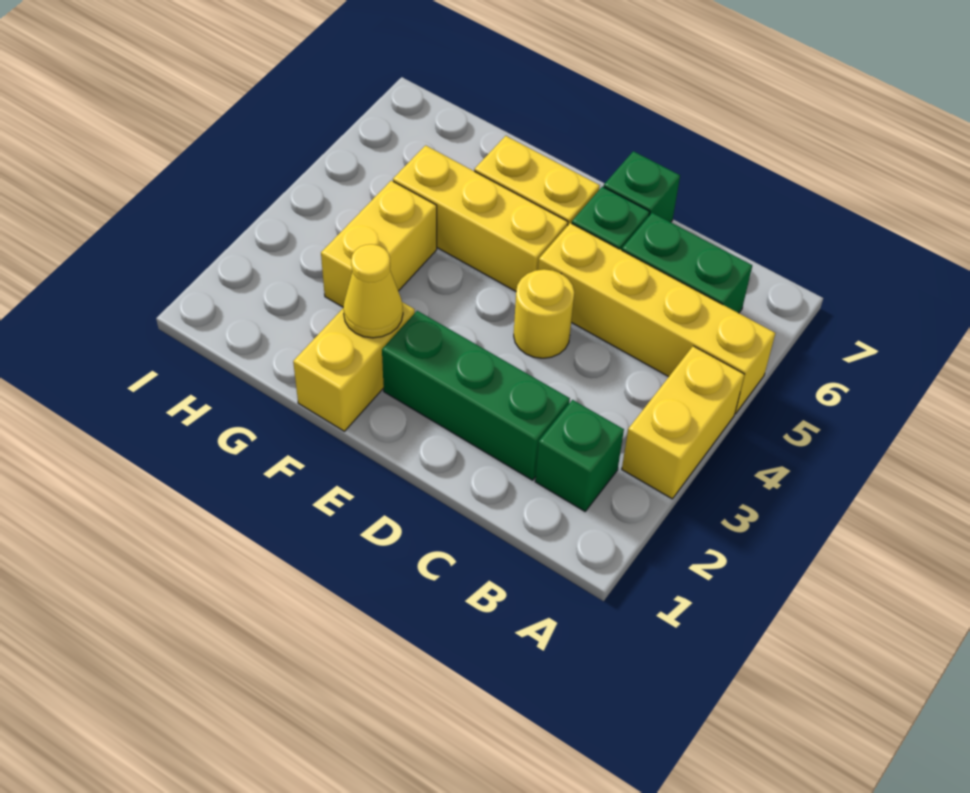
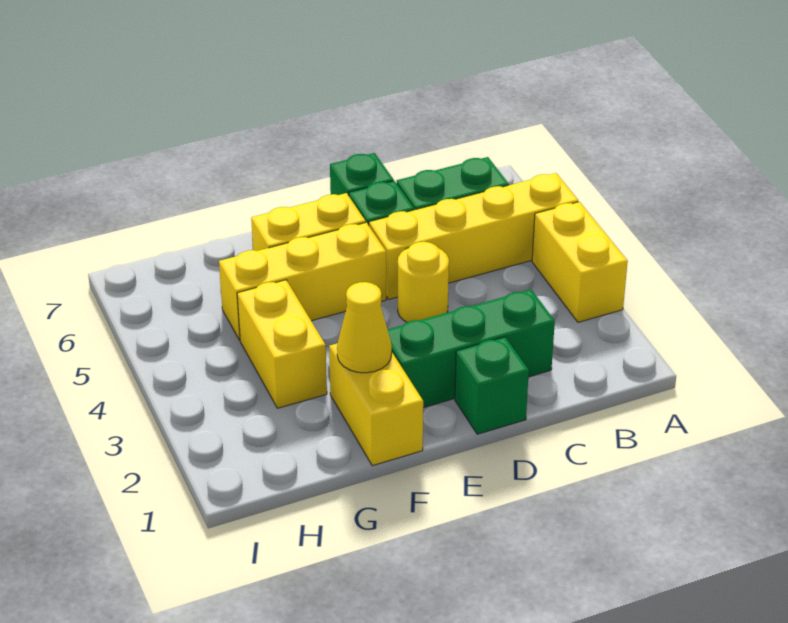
green brick B2 level 1 -> green brick D1 level 1

